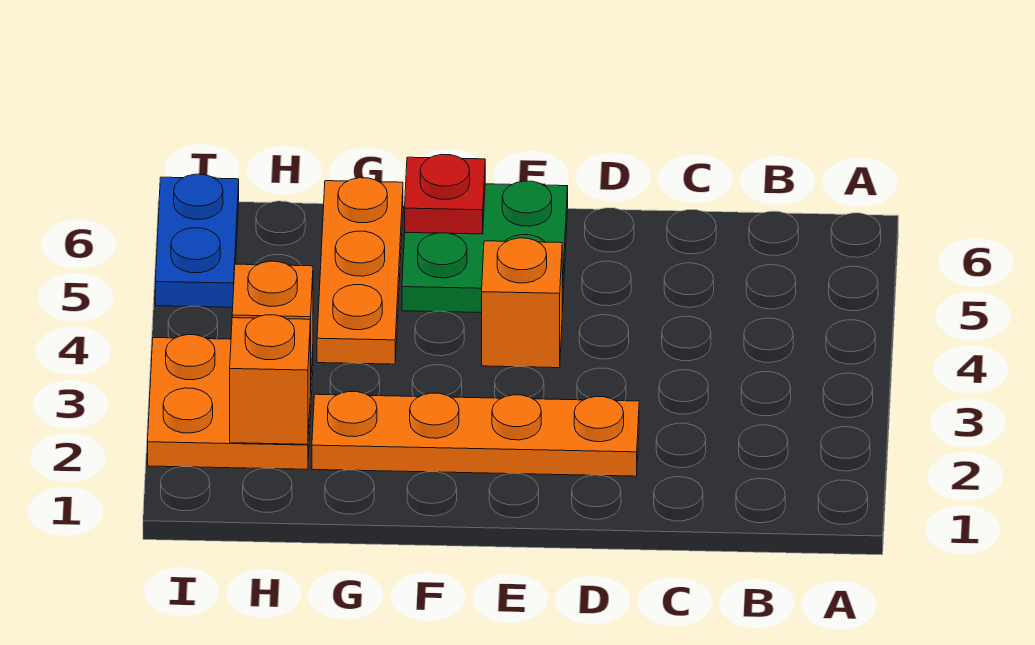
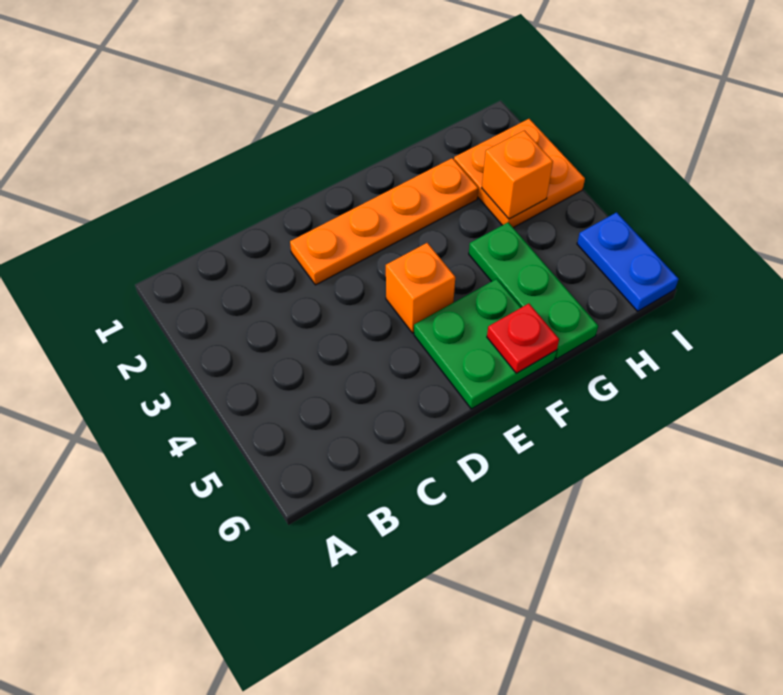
orange plate G4:G6 level 1 -> green plate G4:G6 level 1
orange brick H2 level 2 -> none

